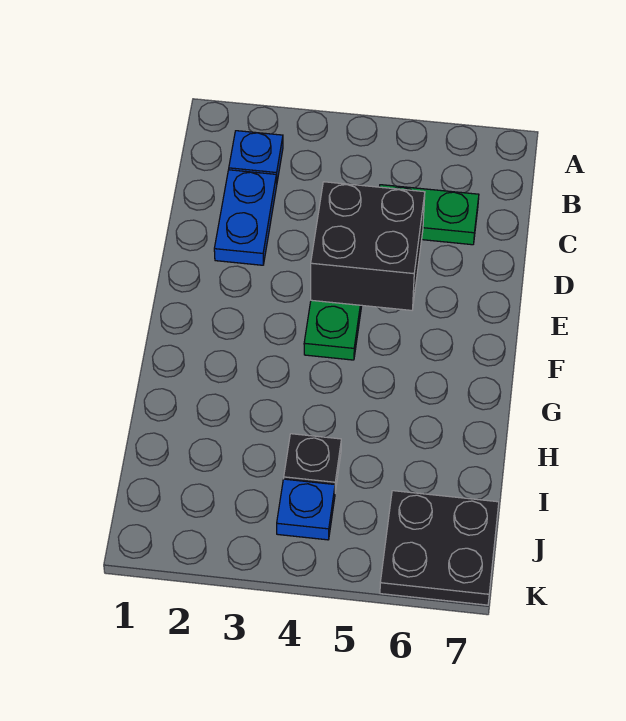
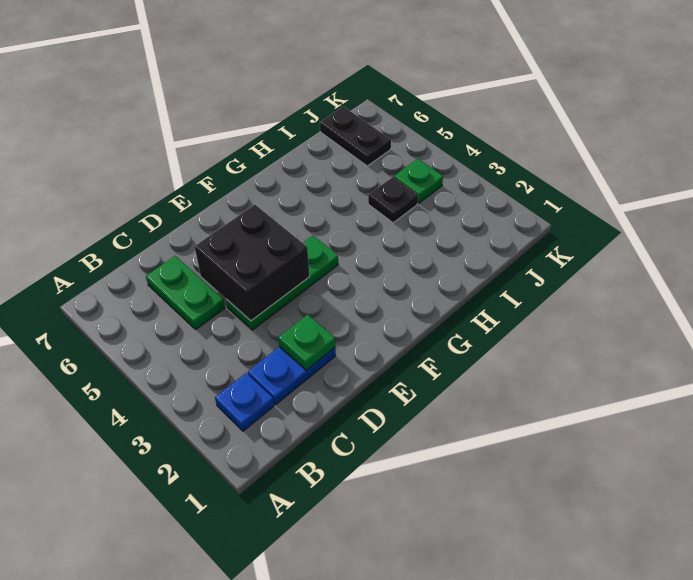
none -> green plate D2 level 2
blue plate J4 level 1 -> green plate J4 level 1
black plate J6:K7 level 1 -> black plate J6:J7 level 1

